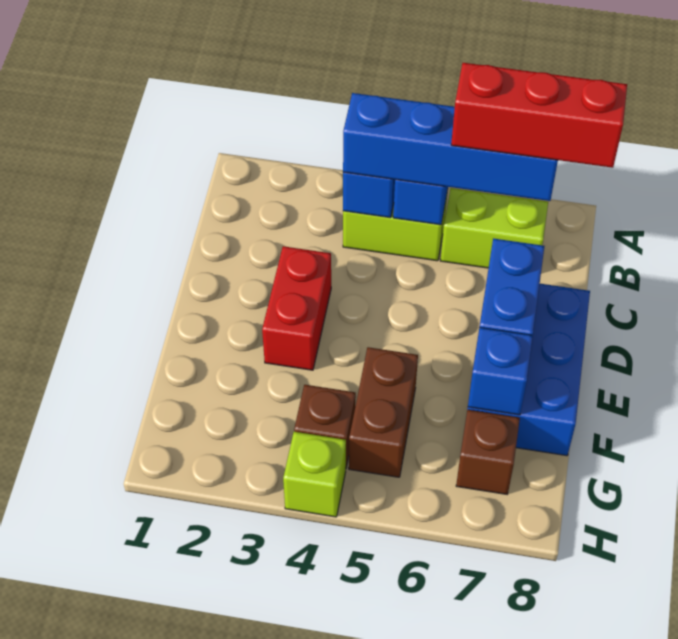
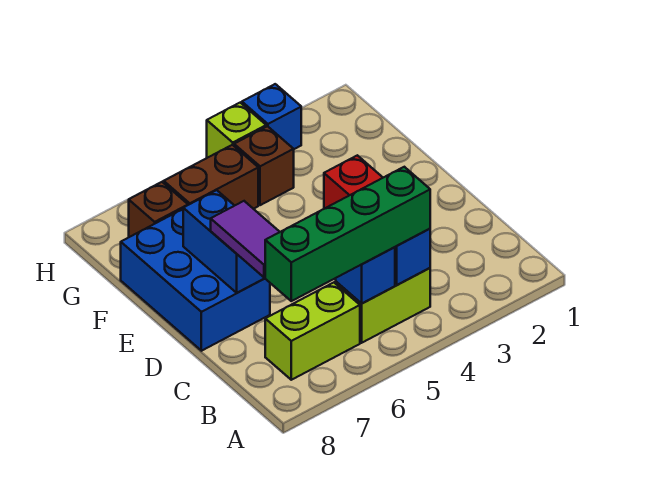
blue brick B4:B7 level 3 -> green brick B4:B7 level 3
red brick B6:B8 level 4 -> none
none -> purple tile C7:D7 level 3
brown brick F5:G5 level 1 -> brown brick G5:G6 level 1
blue brick F7 level 2 -> blue brick H3 level 1

